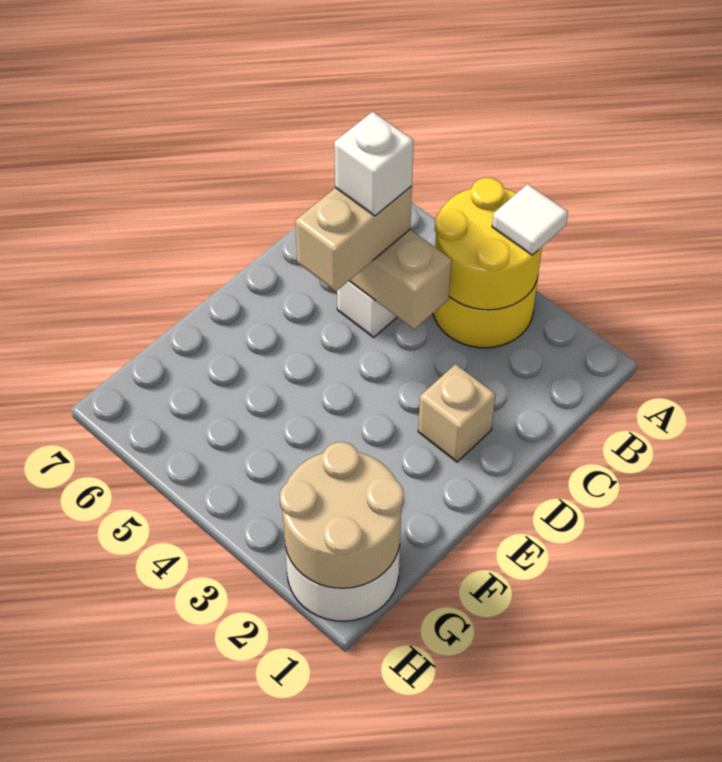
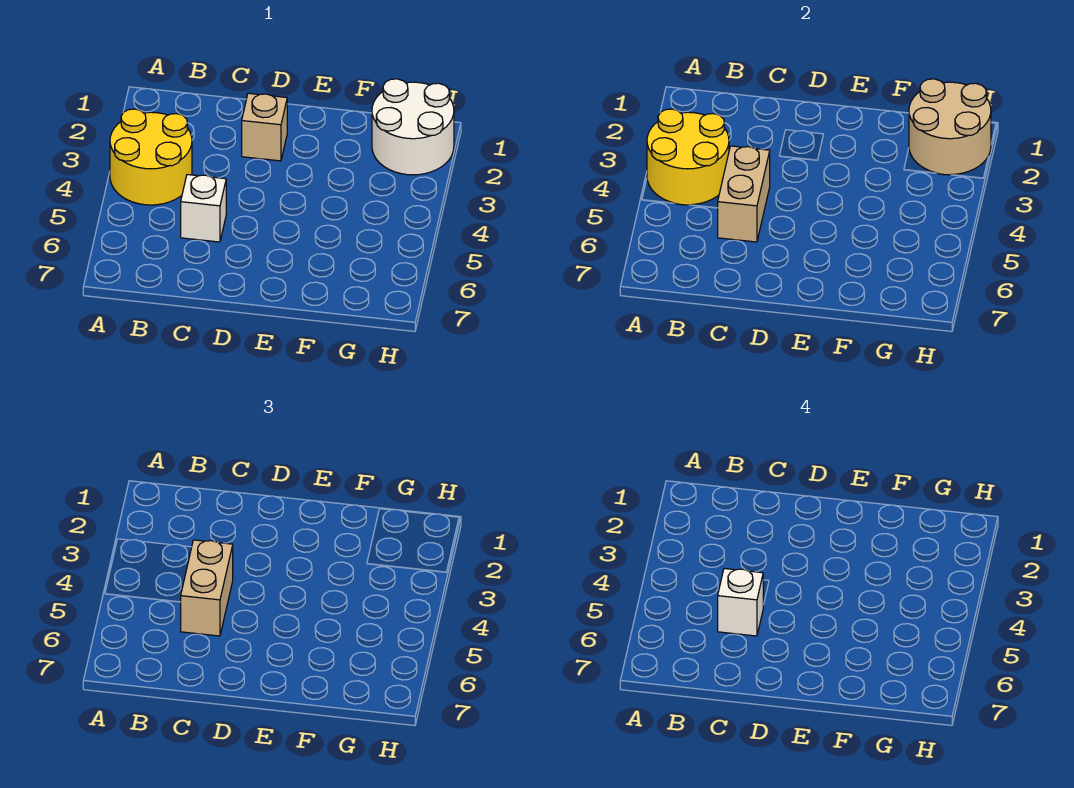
white tile A3 level 3 -> none
tan brick C5:D5 level 3 -> tan brick C4:C5 level 3

